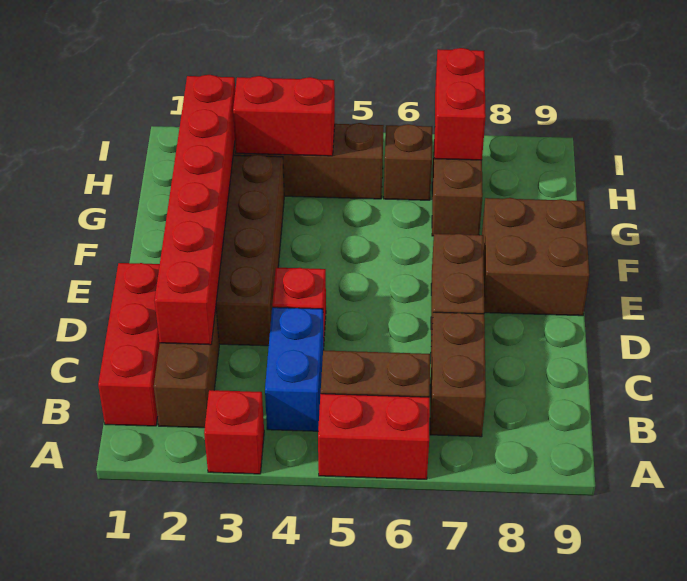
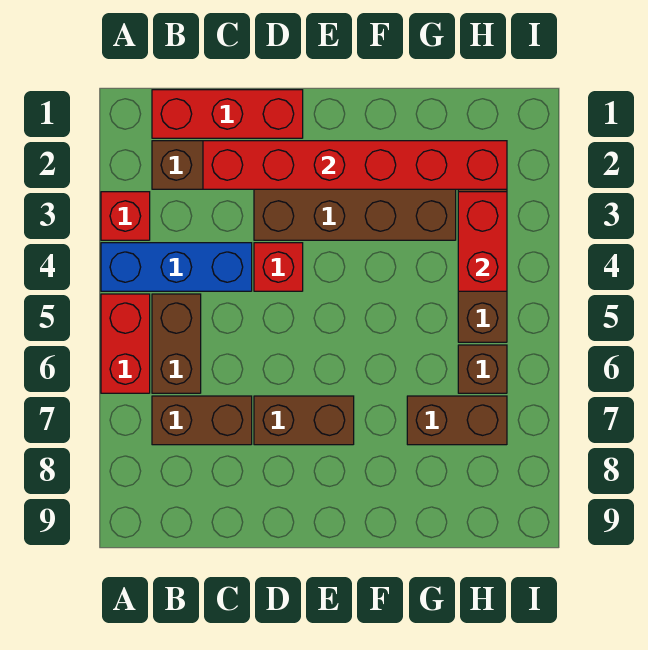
blue brick B4:C4 level 1 -> blue brick A4:C4 level 1
brown brick E8:F9 level 1 -> none
red brick H7:I7 level 2 -> none

